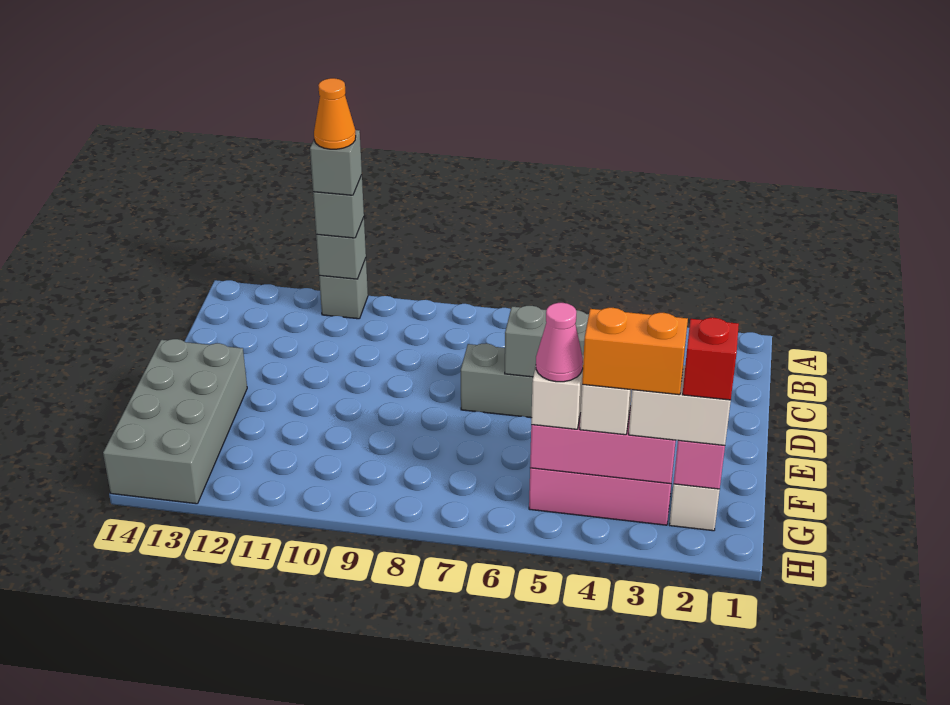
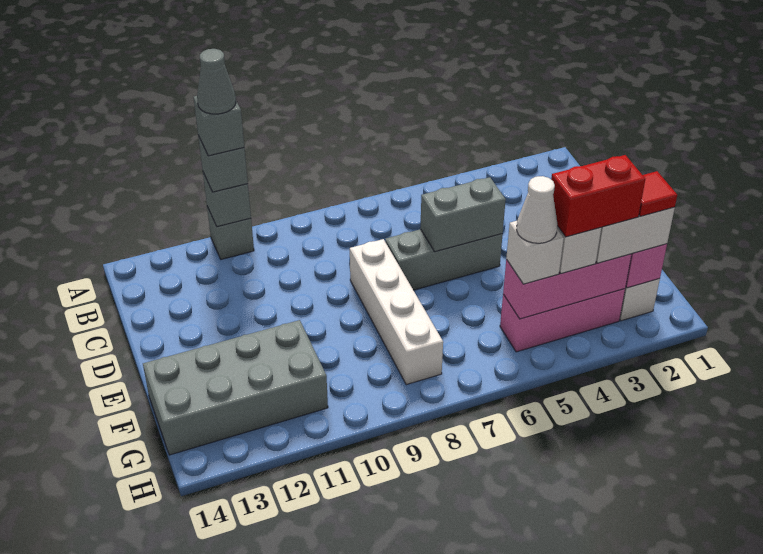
orange cone A11 level 5 -> grey cone A11 level 5
none -> white brick D8:G8 level 1
grey brick E13:H14 level 1 -> grey brick F11:G14 level 1
red brick G2 level 4 -> red tile G2 level 4
orange brick G3:G4 level 4 -> red brick G3:G4 level 4
pink cone G5 level 4 -> white cone G5 level 4

